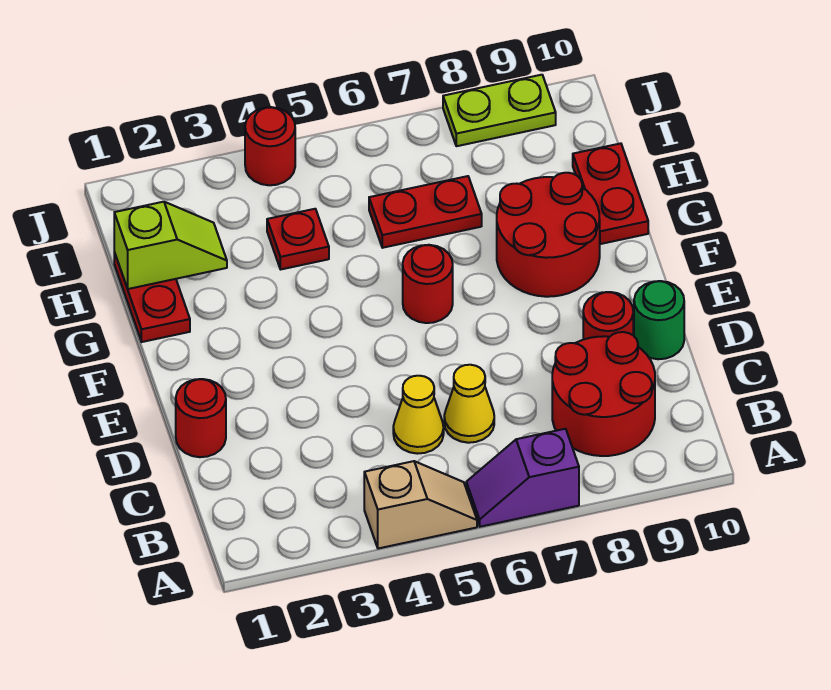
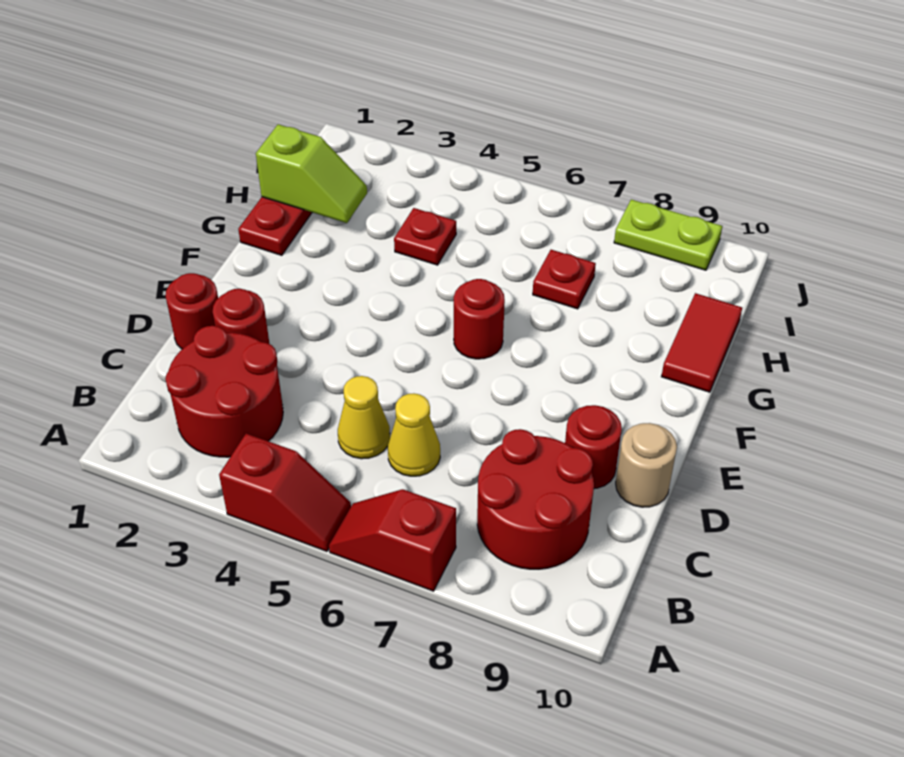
tan slope A4:A5 level 1 top 4 -> red slope A4:A5 level 1 top 4
purple slope A6:A7 level 1 top 7 -> red slope A6:A7 level 1 top 7
green round brick D10 level 1 -> tan round brick D10 level 1
red round brick F8:G9 level 1 -> red round brick B2:C3 level 1
red plate G10:H10 level 1 -> red tile G10:H10 level 1
red plate H6:H7 level 1 -> red plate H7 level 1
red round brick J4 level 1 -> red round brick D2 level 1

